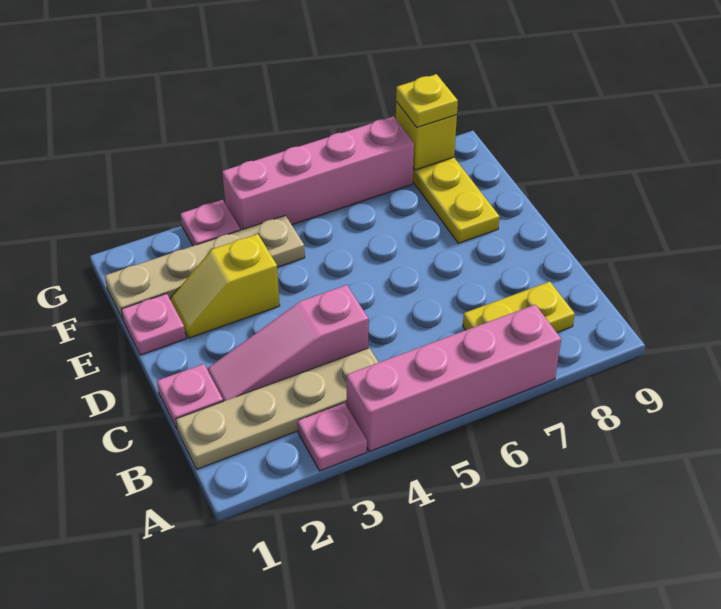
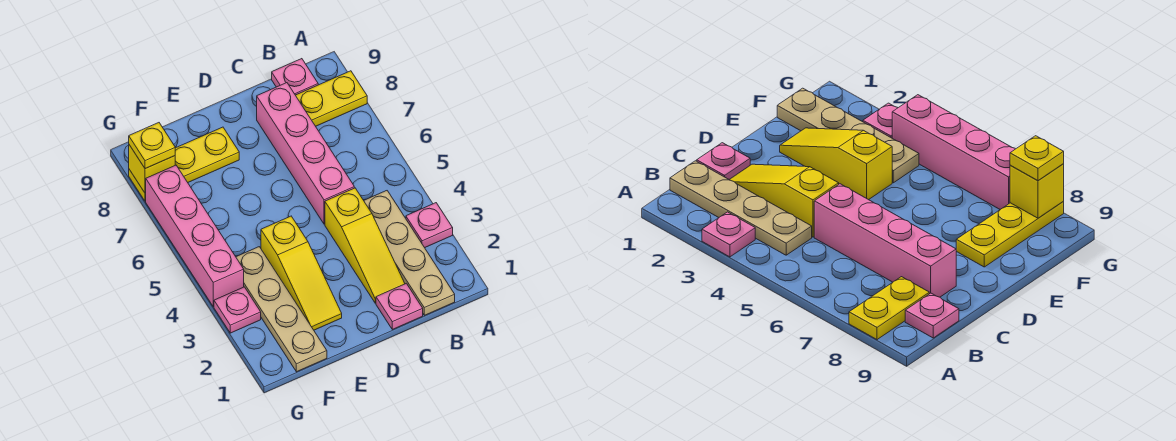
pink brick A4:A7 level 1 -> pink brick C5:C8 level 1
yellow plate B7:B8 level 1 -> yellow plate A8:B8 level 1
pink slope C2:C4 level 1 top 4 -> yellow slope C2:C4 level 1 top 4
pink plate E1 level 1 -> pink plate B9 level 1
yellow slope E2:E3 level 1 top 3 -> yellow slope E2:E4 level 1 top 4

